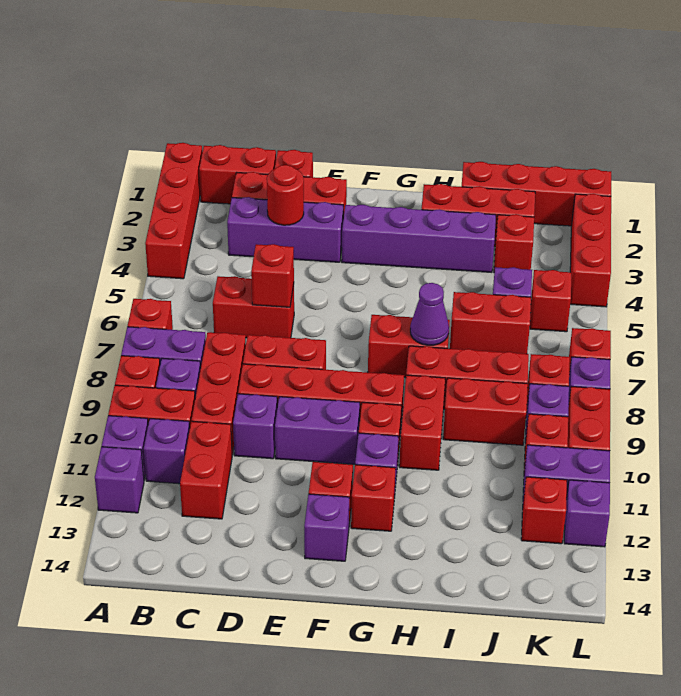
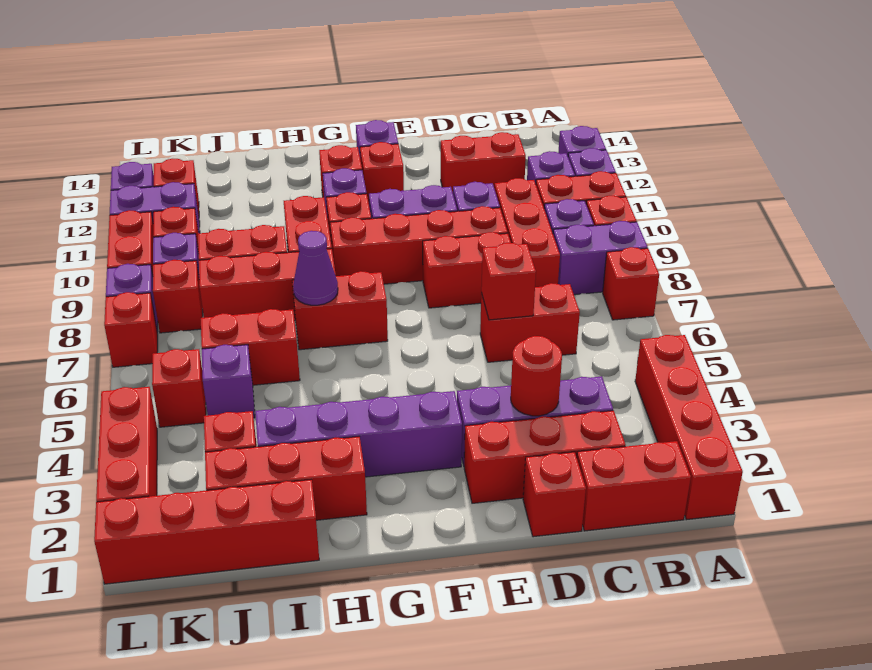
red brick C11:C12 level 1 -> red brick C12:D12 level 1

